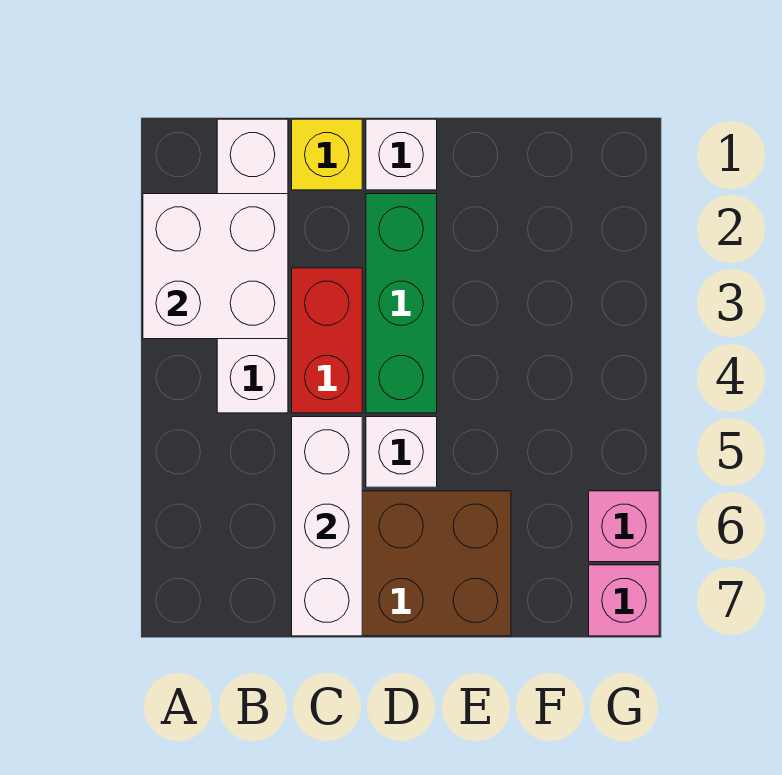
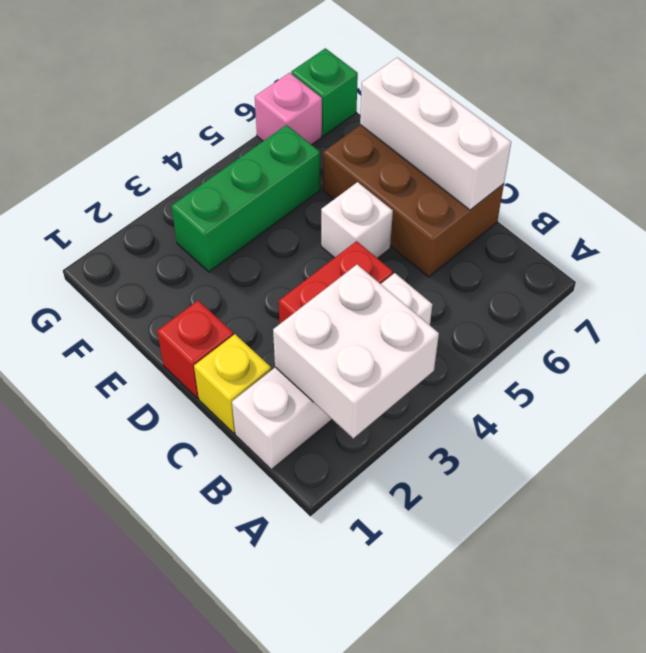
white brick C5:C7 level 2 -> white brick C7:E7 level 2
white brick D1 level 1 -> red brick D1 level 1
green brick D2:D4 level 1 -> green brick F3:F5 level 1
pink brick G7 level 1 -> green brick G7 level 1

